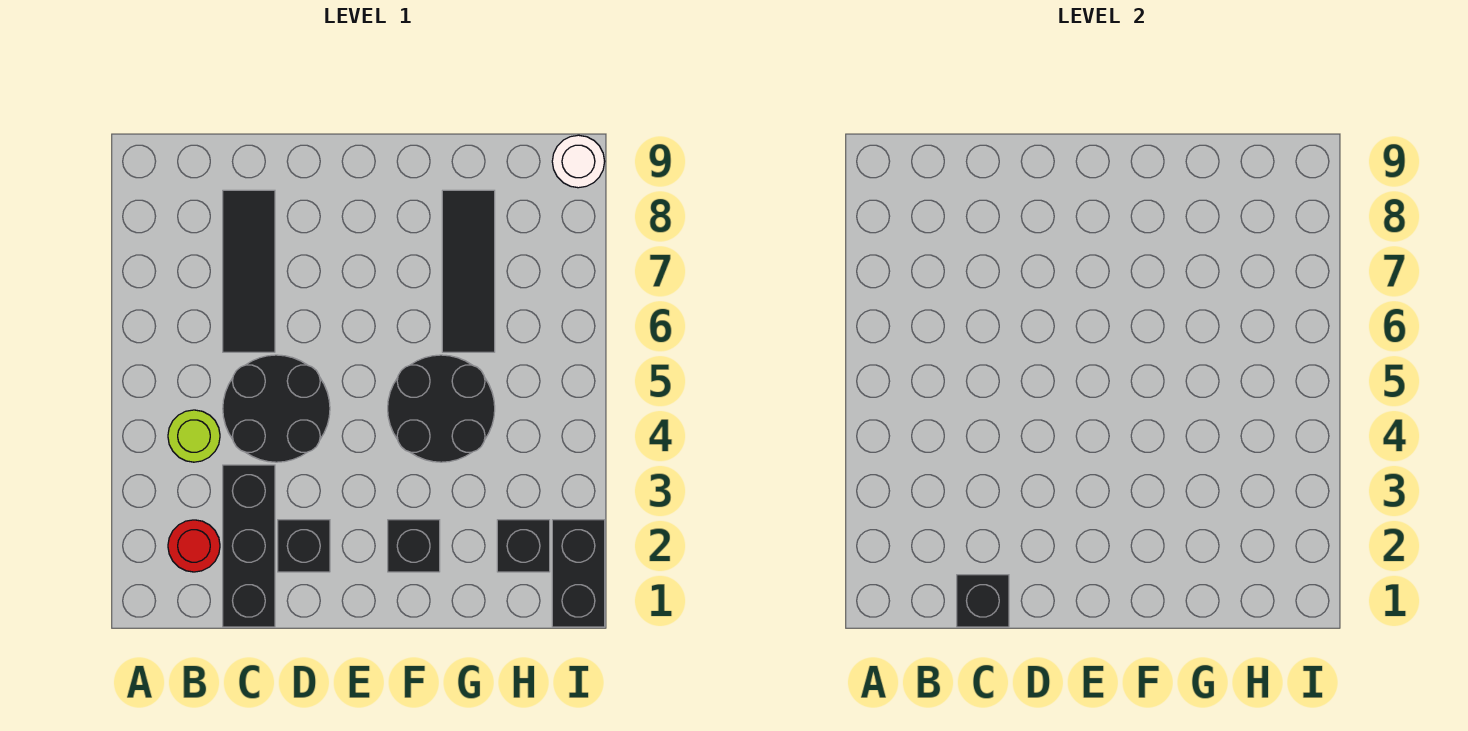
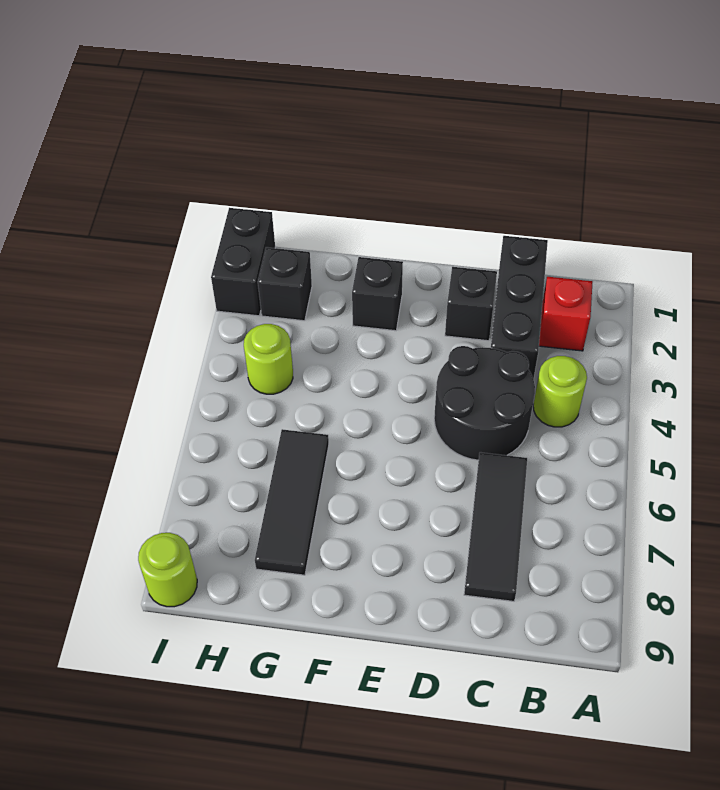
red round brick B2 level 1 -> red brick B2 level 1
black brick C1 level 2 -> none
black round brick F4:G5 level 1 -> none
none -> lime round brick H4 level 1
white round brick I9 level 1 -> lime round brick I9 level 1

